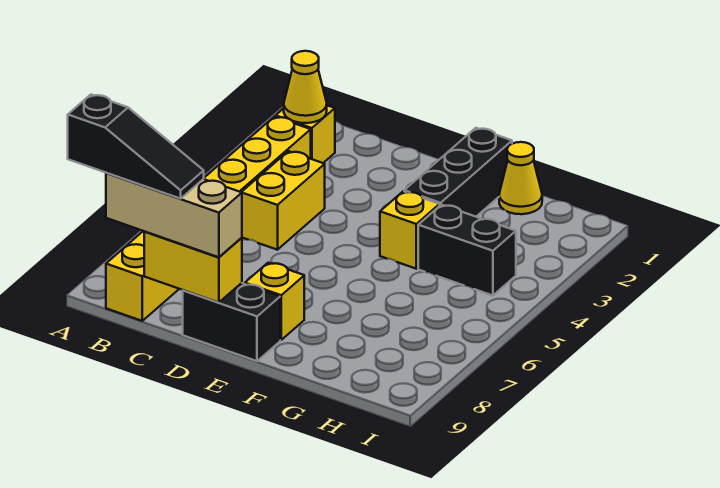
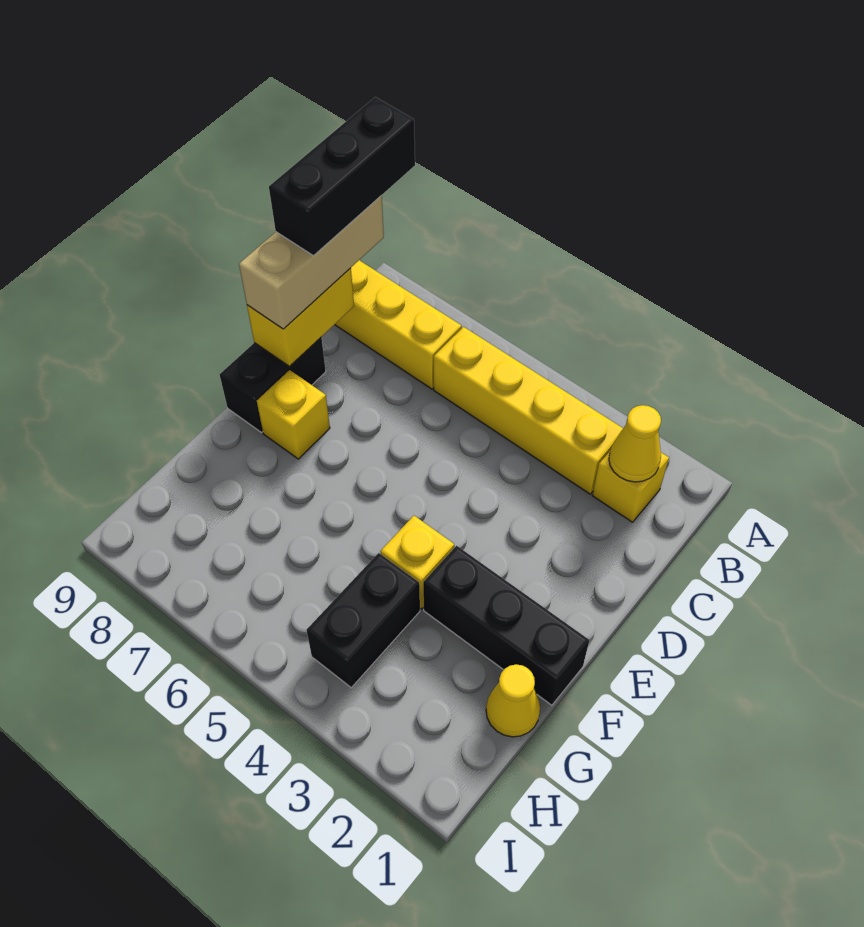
black slope A9:C9 level 4 top A -> black brick A9:C9 level 4
yellow brick C4:C5 level 1 -> none

